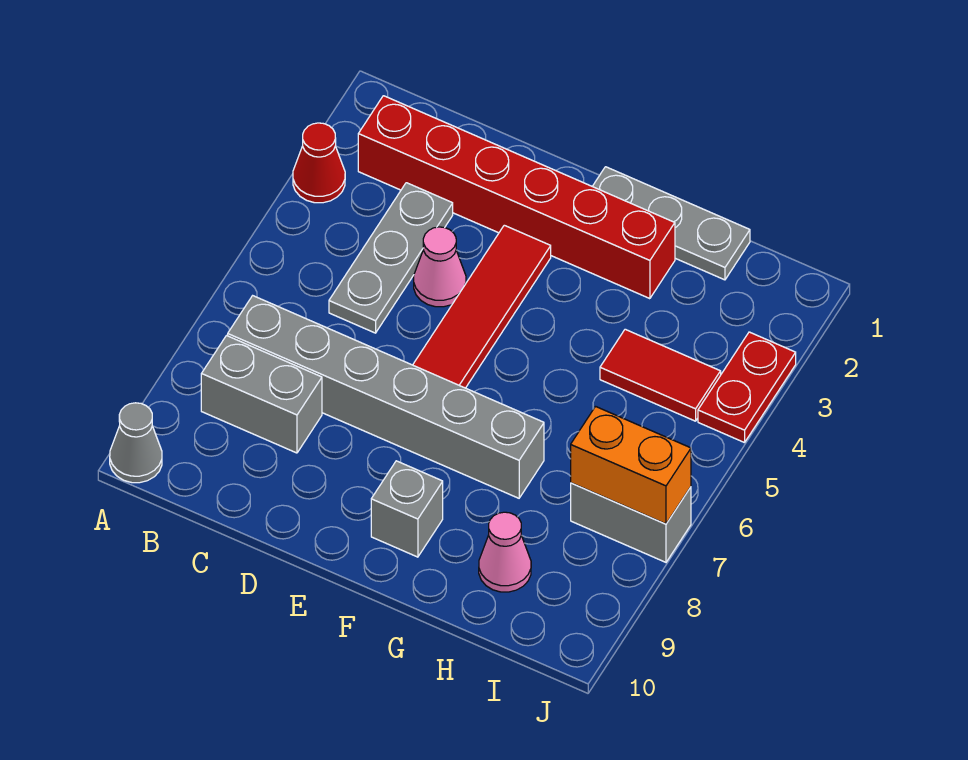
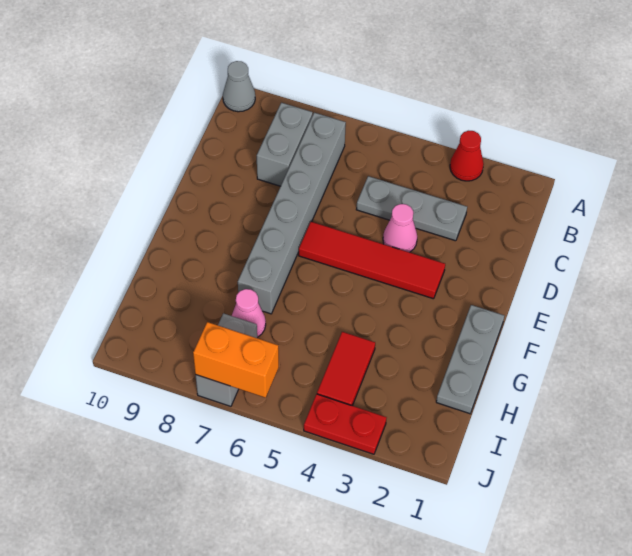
red brick B2:G2 level 1 -> none
grey brick F9 level 1 -> none
pink cone H9 level 1 -> pink cone H7 level 1
orange brick I7:J7 level 2 -> orange brick J6:J7 level 2

